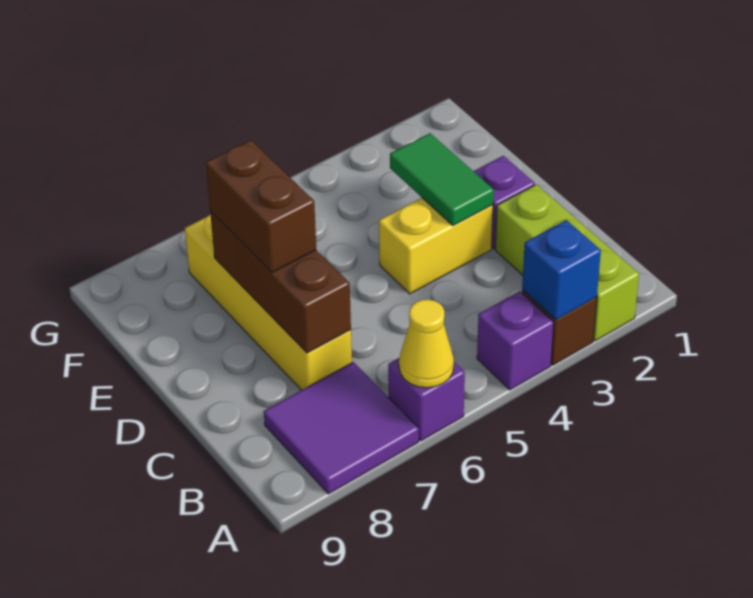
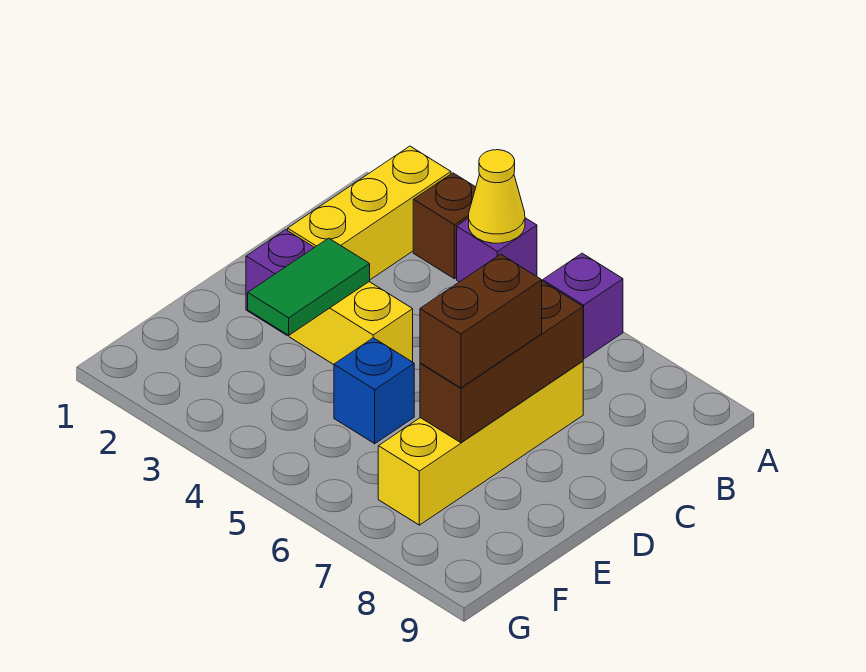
lime brick A2:C2 level 1 -> yellow brick A2:C2 level 1
blue brick A3 level 2 -> blue brick E5 level 1
yellow cone A6 level 2 -> yellow cone A4 level 2
purple tile A7:B8 level 1 -> none

